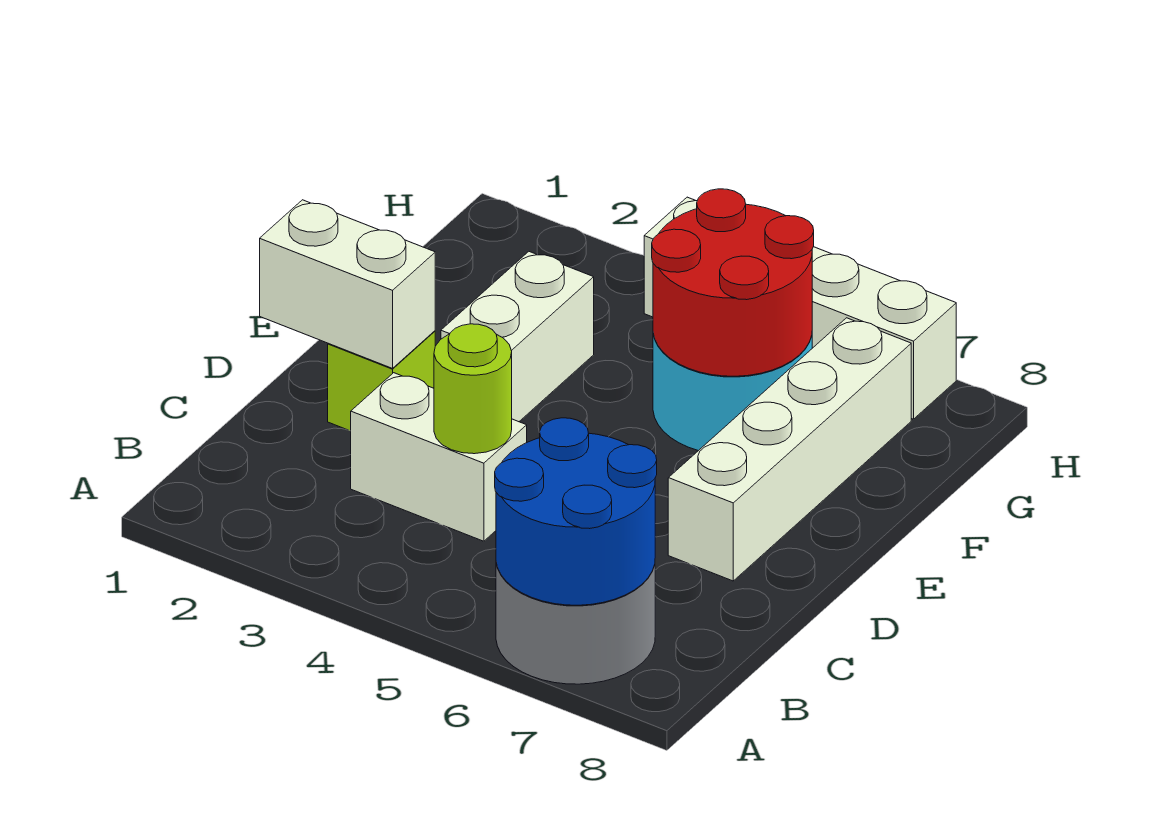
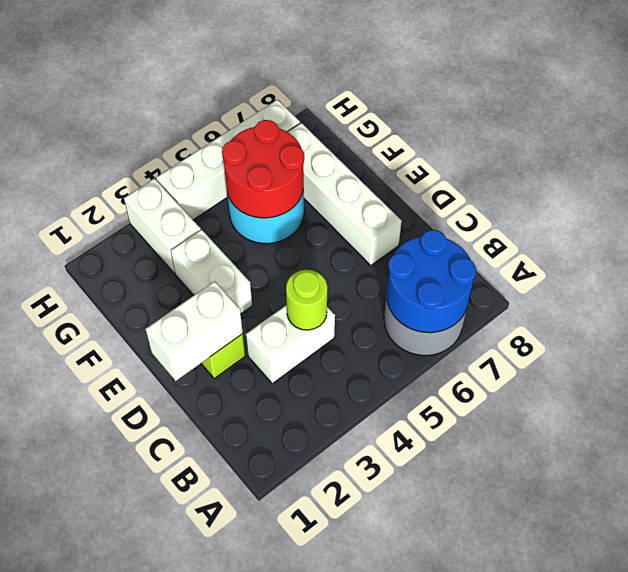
none -> white brick G3:H3 level 1

